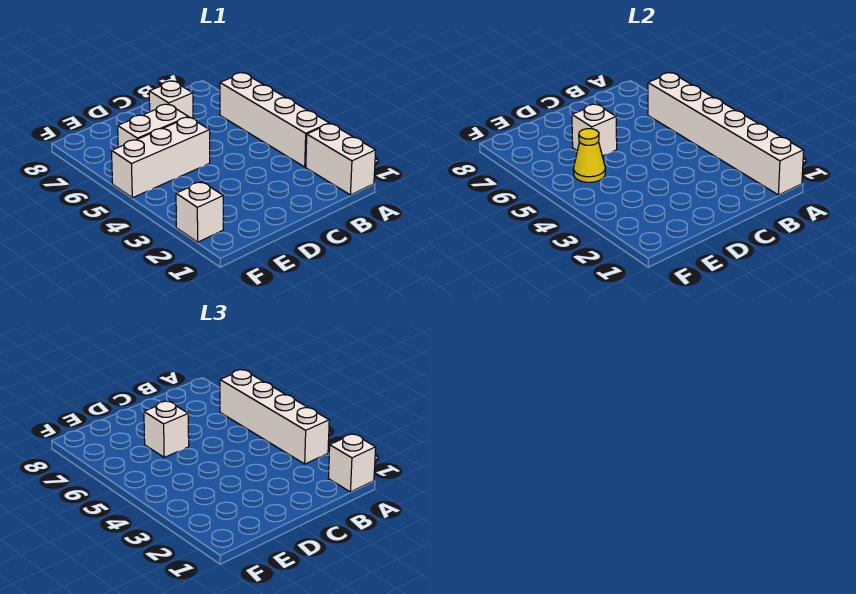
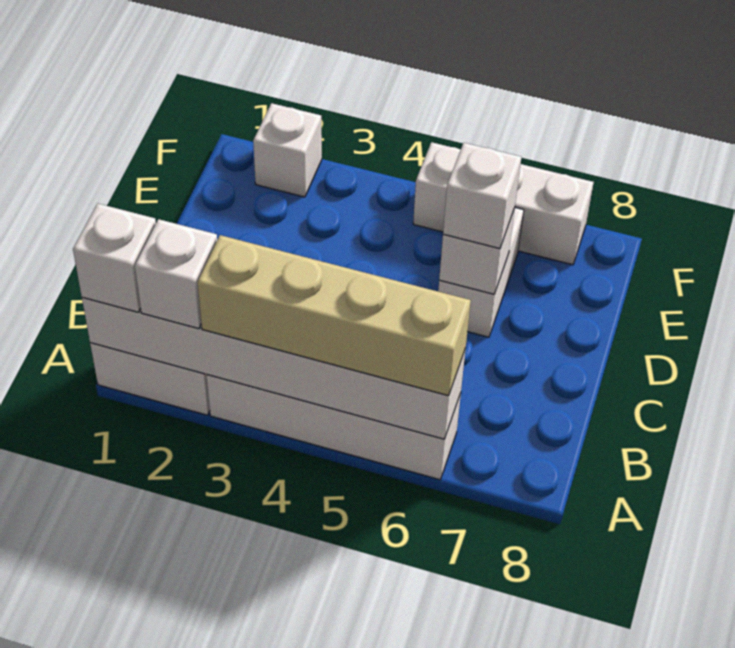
white brick A3:A6 level 3 -> tan brick A3:A6 level 3
white brick C7 level 1 -> white brick A2 level 3
white brick D5:F5 level 1 -> white brick F5:F7 level 1
yellow cone E5 level 2 -> none

